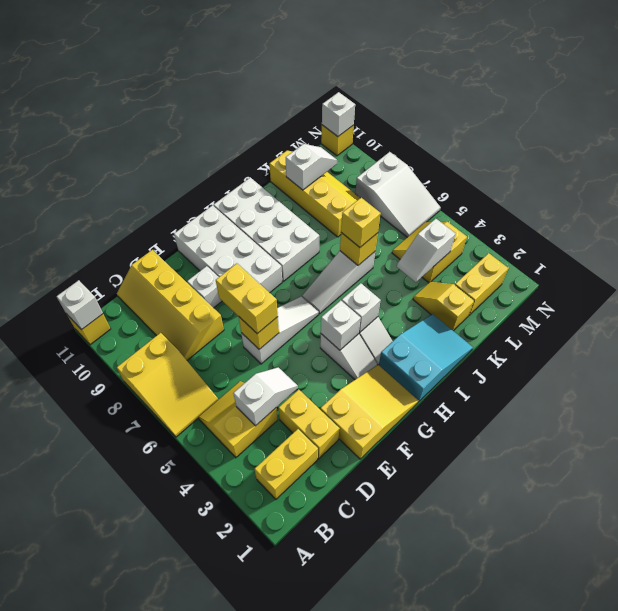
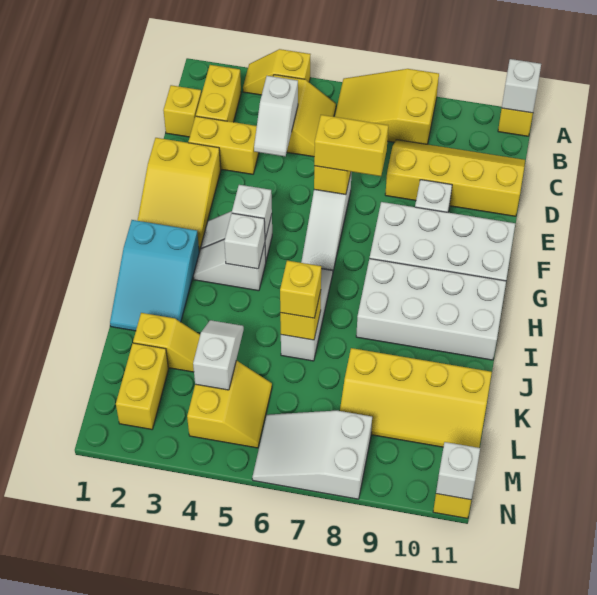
none -> yellow slope A3:A4 level 1 top 4
none -> yellow brick C1 level 1
white slope K10:L10 level 2 top K -> none

